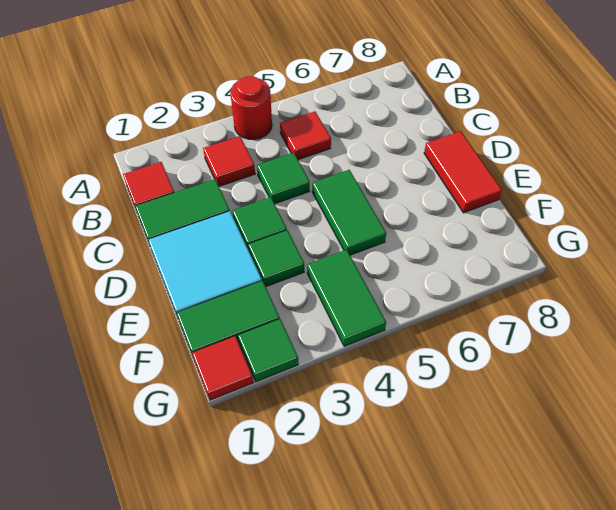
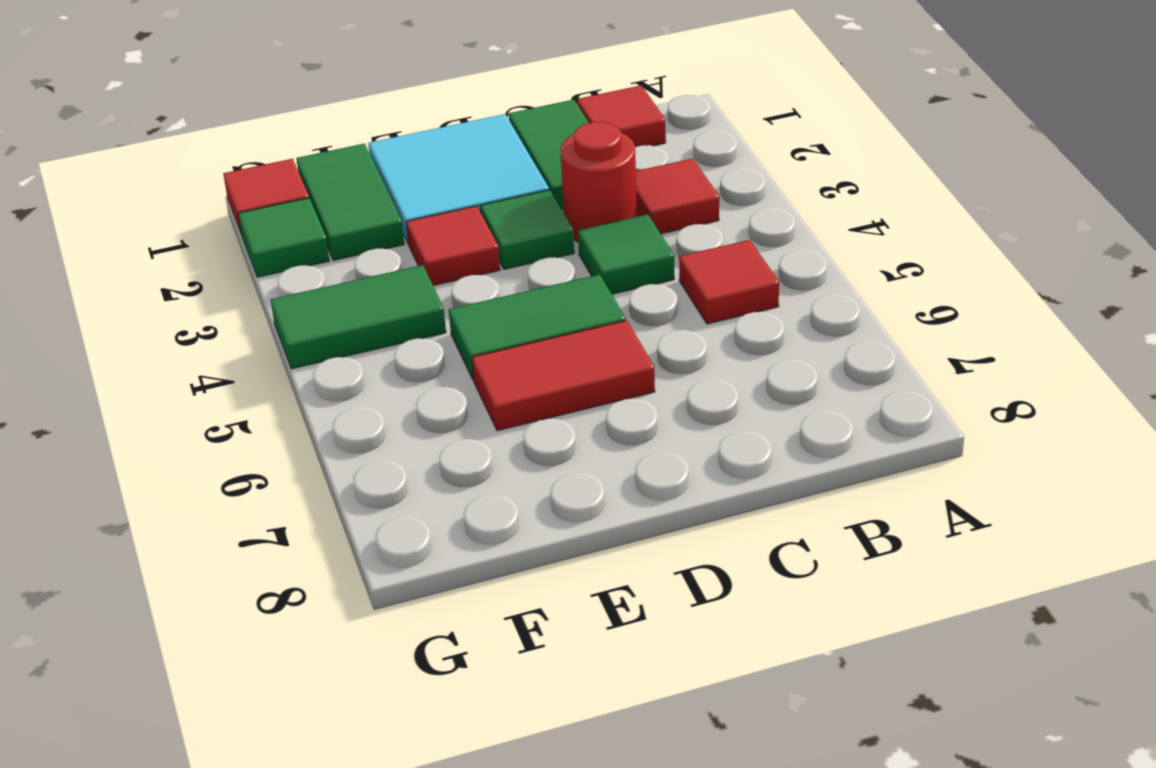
red round brick A4 level 1 -> red round brick C3 level 1
red tile D8:E8 level 1 -> red tile D6:E6 level 1
green tile E3 level 1 -> red tile E3 level 1

